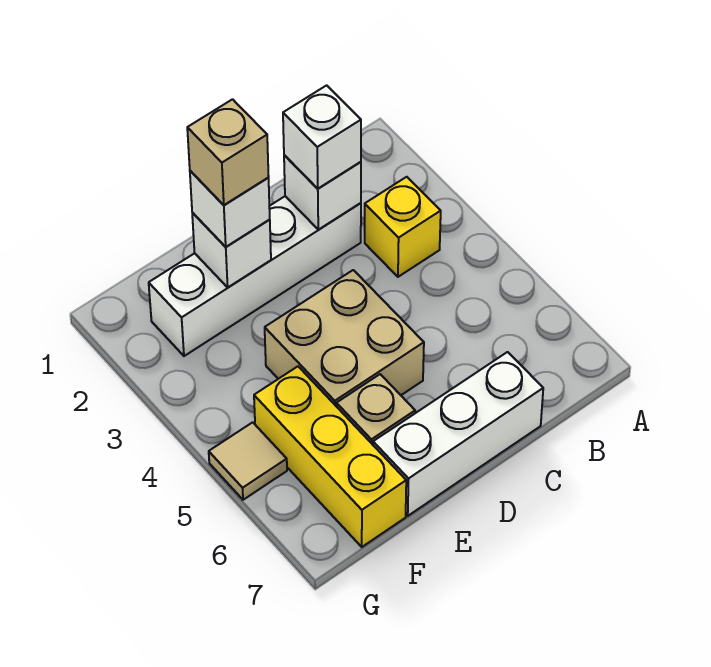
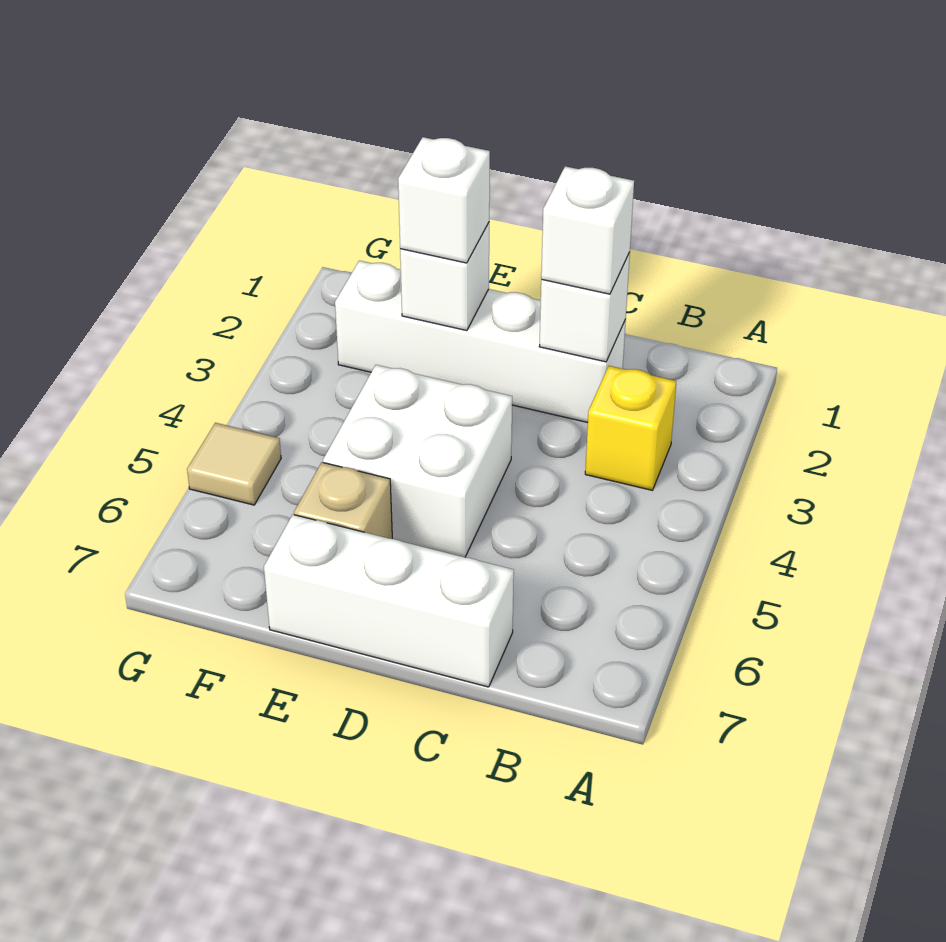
tan brick D4:E5 level 1 -> white brick D4:E5 level 1
tan brick E2 level 4 -> none
yellow brick F5:F7 level 1 -> none

